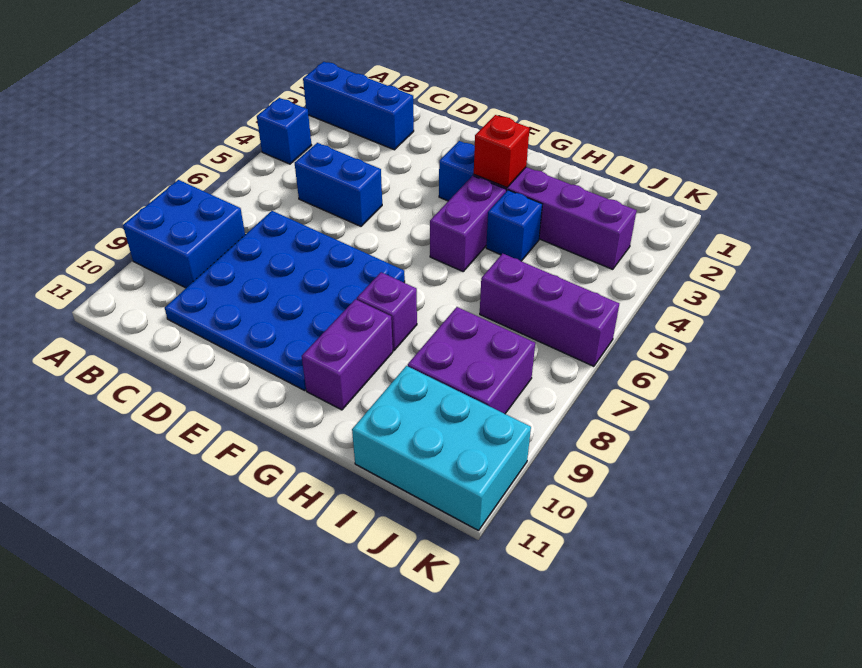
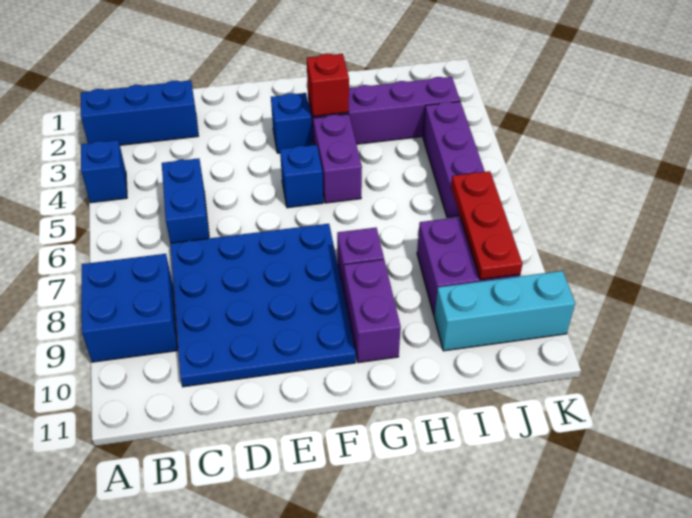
blue brick C5:D5 level 1 -> blue brick C5:C6 level 1
blue brick H4 level 1 -> blue brick F5 level 1
purple brick I6:K6 level 1 -> purple brick J4:J6 level 1
cyan brick I10:K11 level 1 -> cyan brick I10:K10 level 1
none -> red plate J7:J9 level 2

